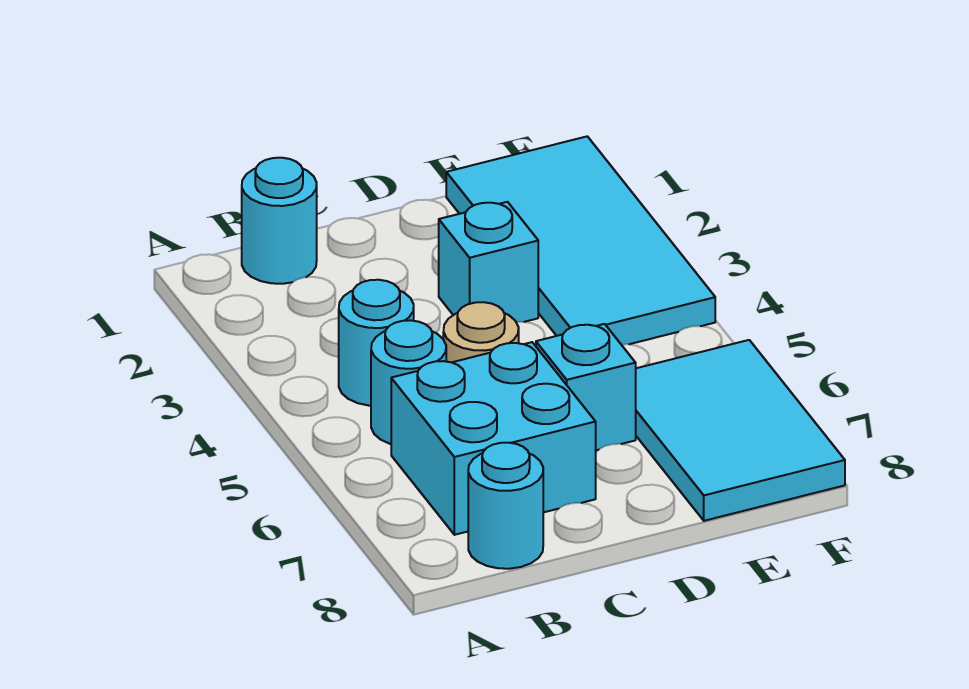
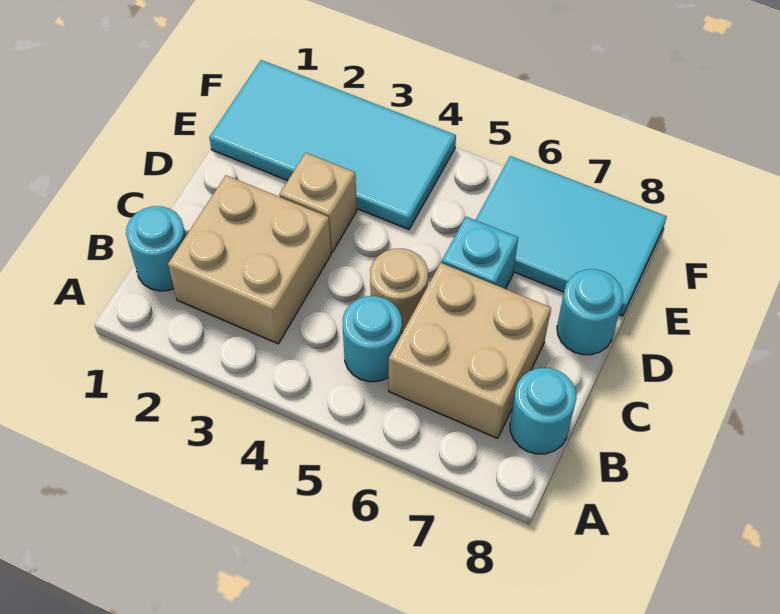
none -> tan brick B2:C3 level 1
cyan round brick B4 level 1 -> cyan round brick D8 level 1
cyan brick B6:C7 level 1 -> tan brick B6:C7 level 1
cyan brick D3 level 1 -> tan brick D3 level 1

